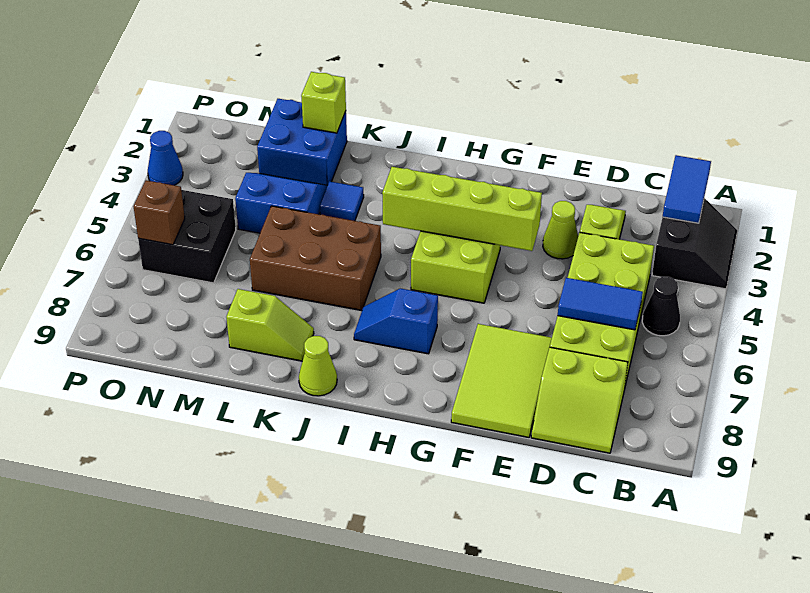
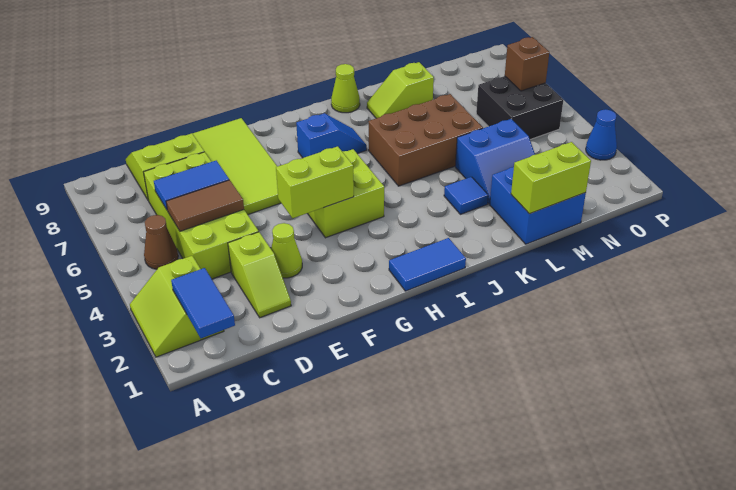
black slope A2:B3 level 1 top B -> lime slope A2:B3 level 1 top B
black cone B5 level 1 -> brown cone B5 level 1
none -> brown tile C5:D5 level 2
lime tile E7:F9 level 1 -> lime tile E6:F9 level 1
lime brick F4:I4 level 2 -> lime brick F4:G4 level 2
none -> blue tile H1:I1 level 1
lime brick L1 level 2 -> lime brick L1:M1 level 2

